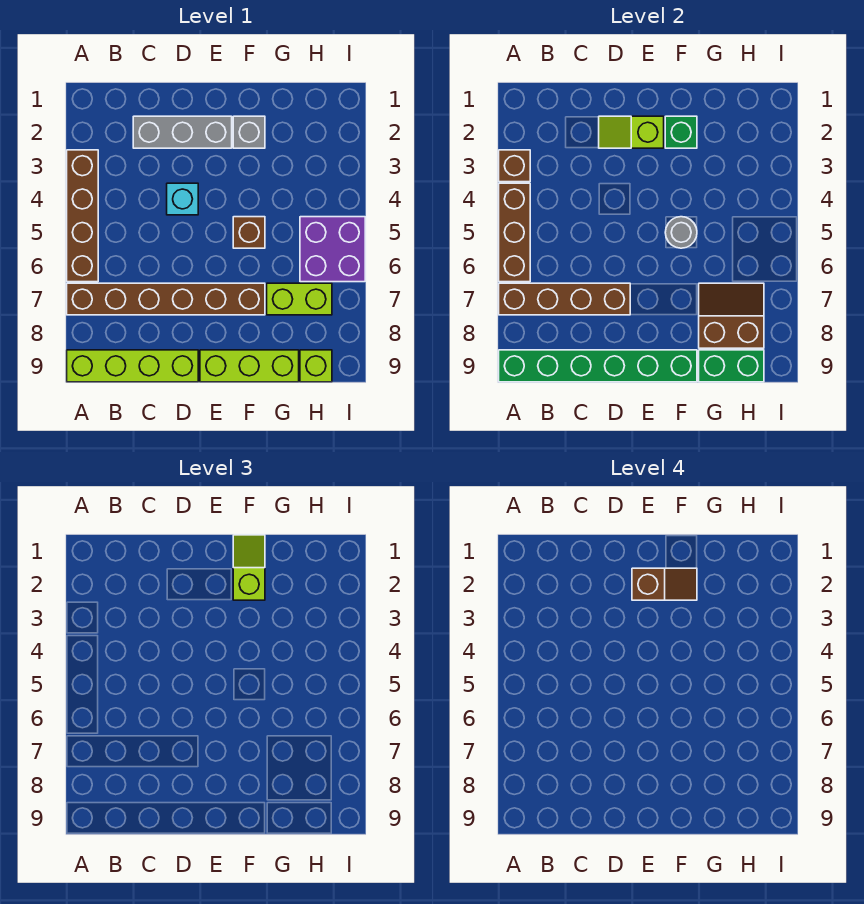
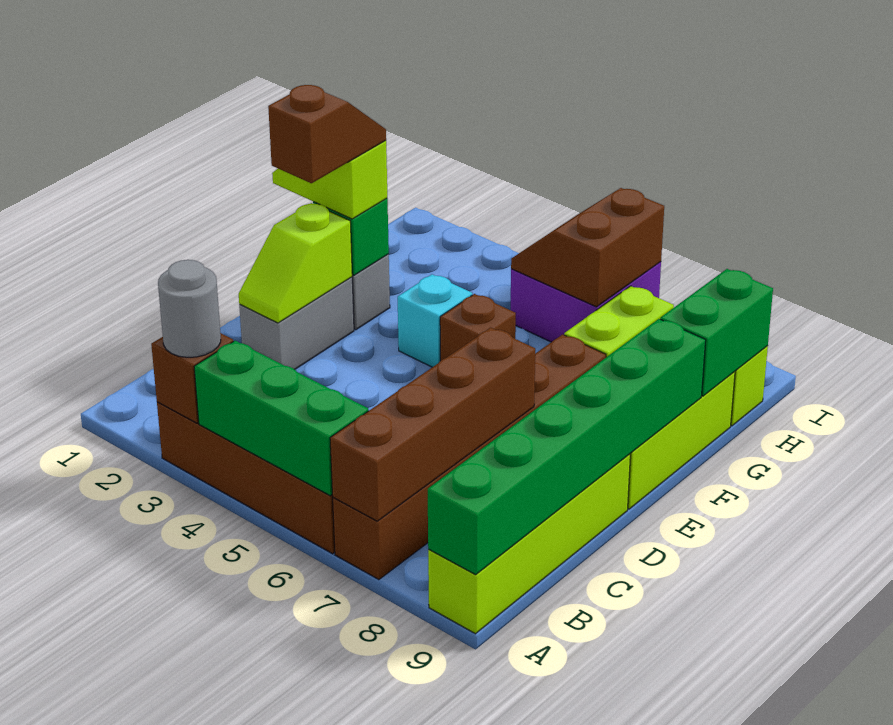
brown brick A4:A6 level 2 -> green brick A4:A6 level 2
grey brick C2:E2 level 1 -> grey brick D2:E2 level 1
cyan brick D4 level 1 -> cyan brick F4 level 1
grey round brick F5 level 2 -> grey round brick A3 level 3
brown slope G7:H8 level 2 top 8 -> brown slope H5:I6 level 2 top 6

